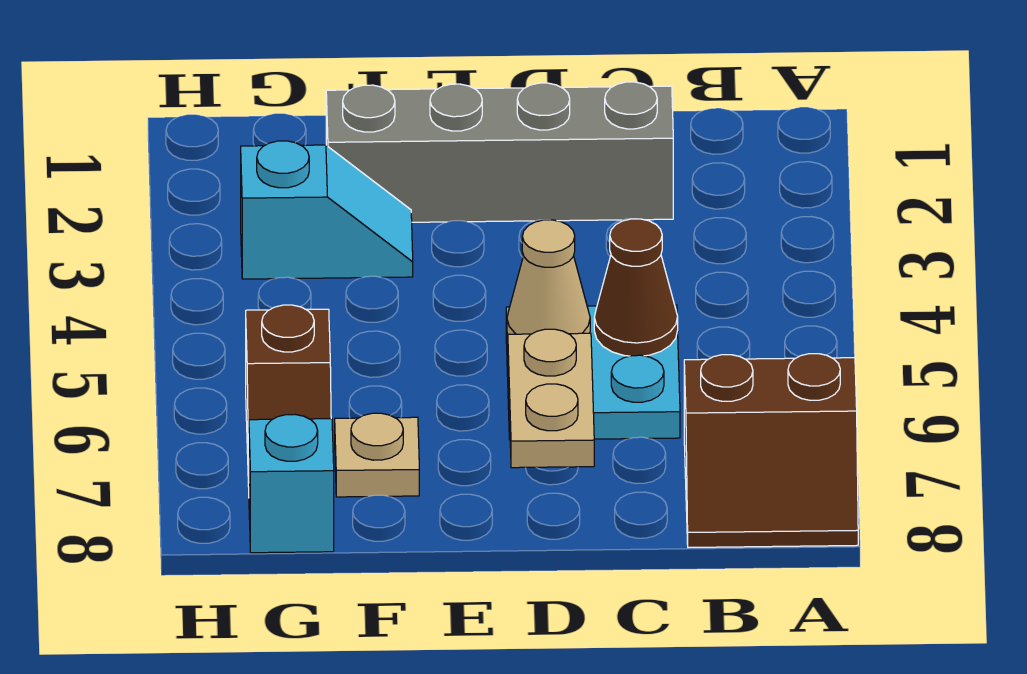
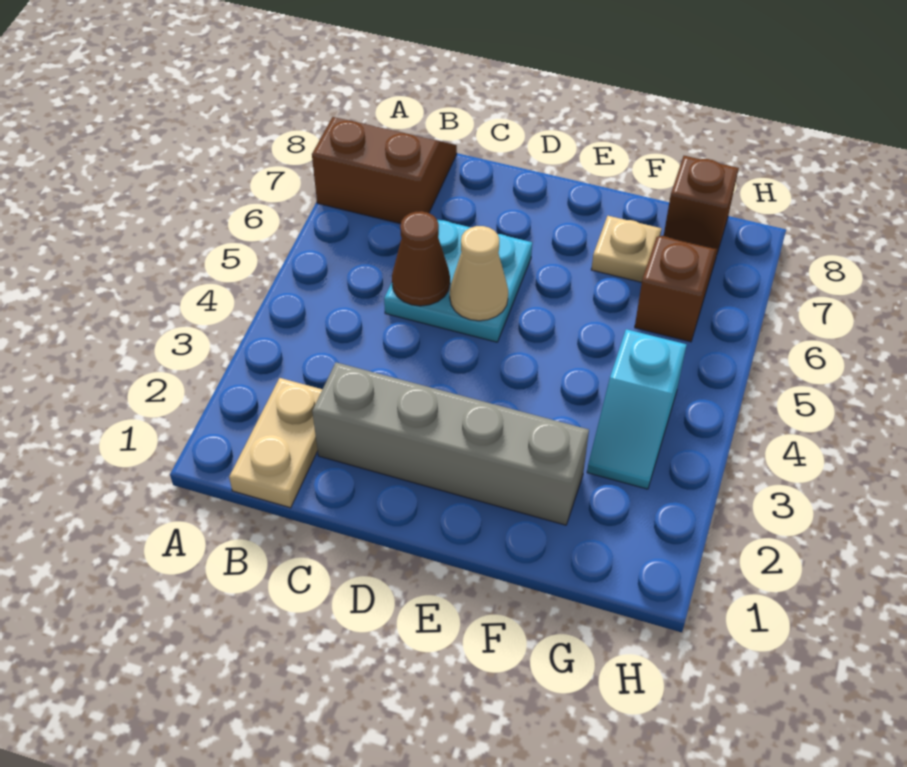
tan plate D6:D7 level 2 -> tan plate B1:B2 level 1
cyan slope F3:G3 level 1 top G -> cyan slope G3:G4 level 1 top 4
cyan brick G8 level 1 -> brown brick G8 level 1

